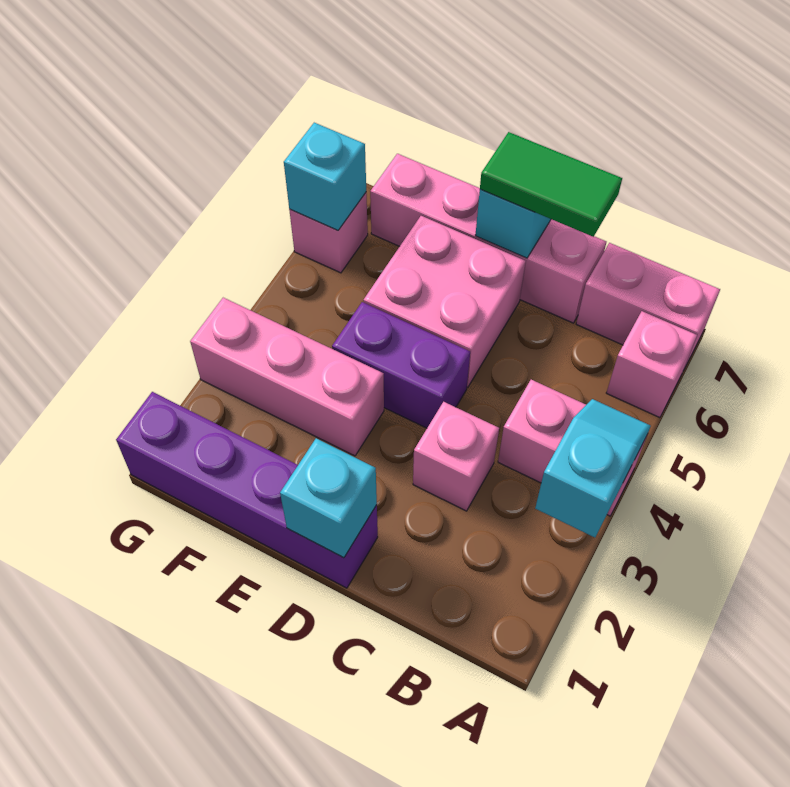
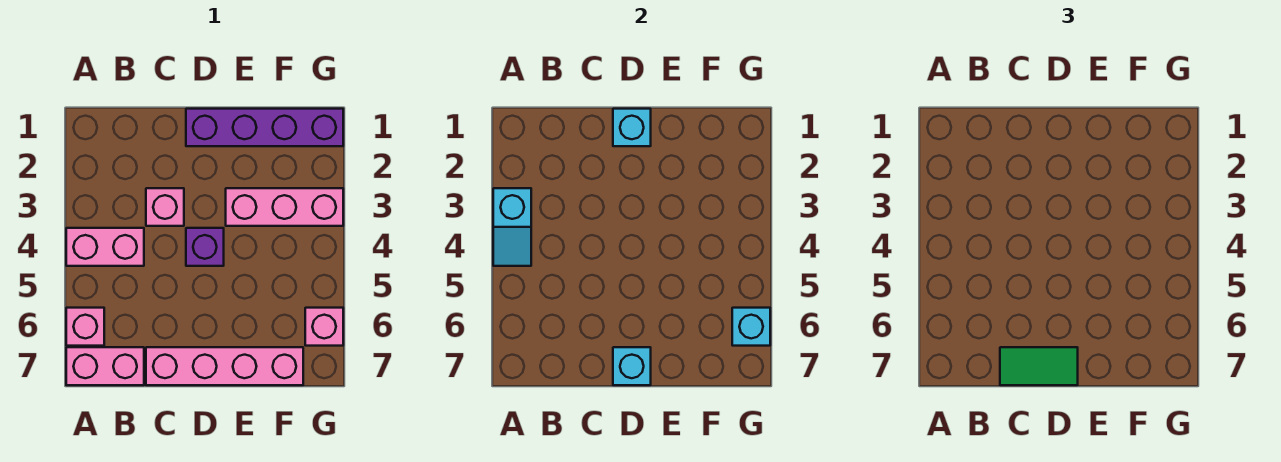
purple brick D4:E4 level 1 -> purple brick D4 level 1
pink brick D5:E6 level 1 -> none

